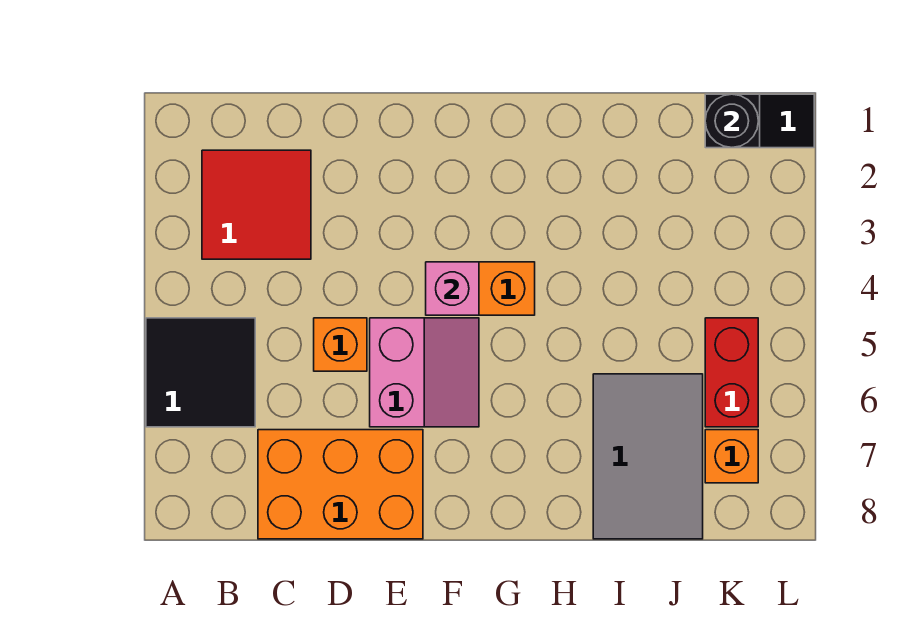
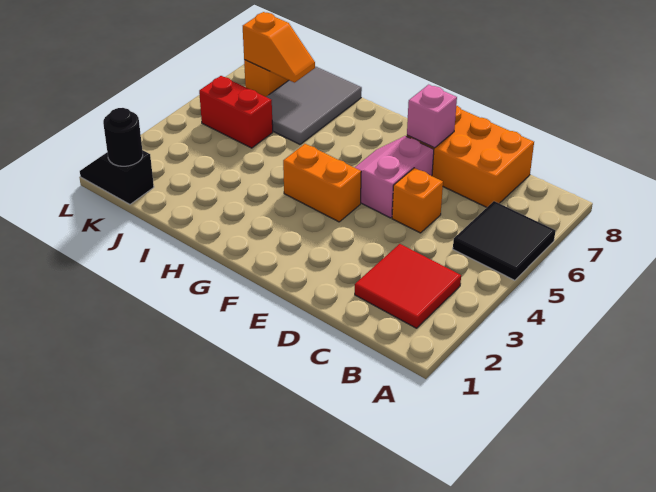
pink brick F4 level 2 -> pink brick E7 level 2
none -> orange slope J7:K7 level 2 top K
red brick K5:K6 level 1 -> red brick J5:K5 level 1

